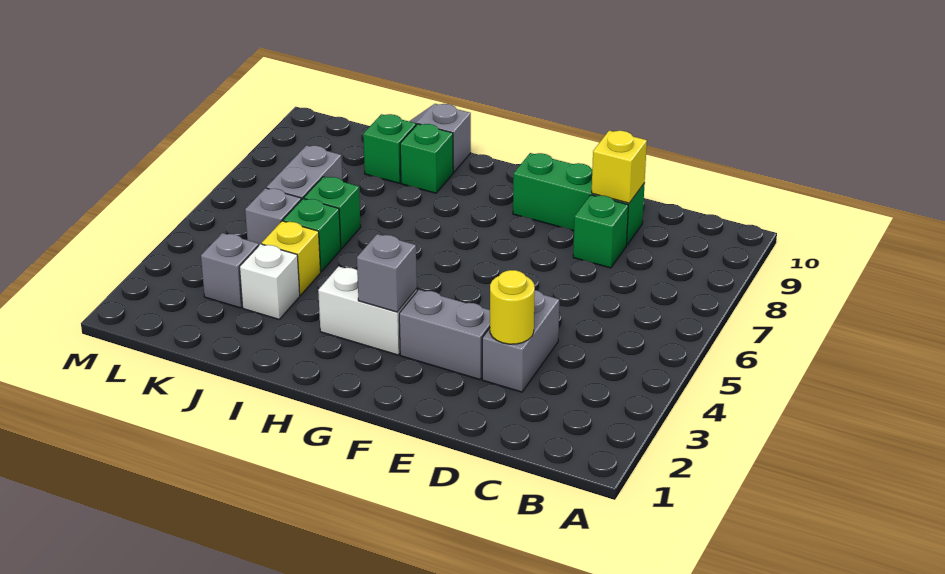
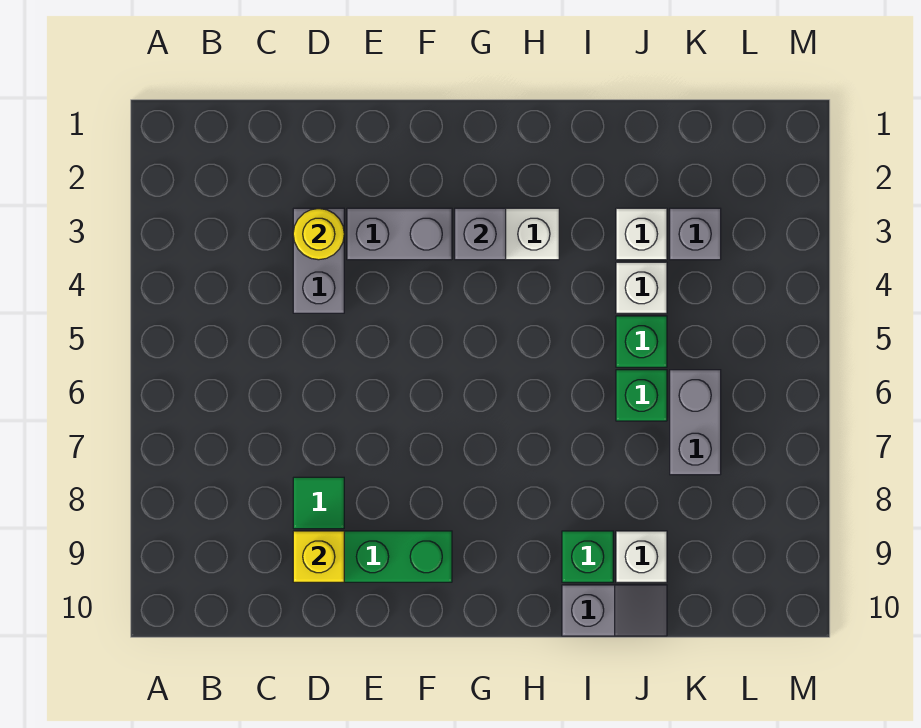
green brick D8 level 1 -> green tile D8 level 1
yellow brick J4 level 1 -> white brick J4 level 1
green brick J9 level 1 -> white brick J9 level 1
grey brick K5 level 1 -> none

